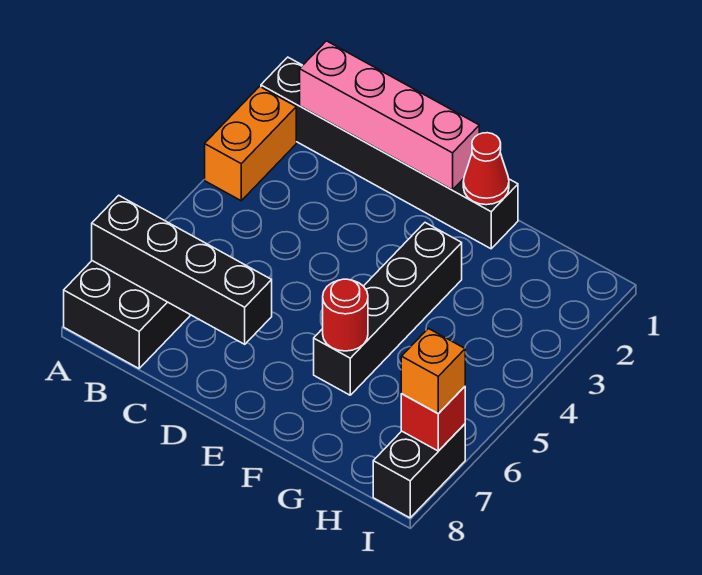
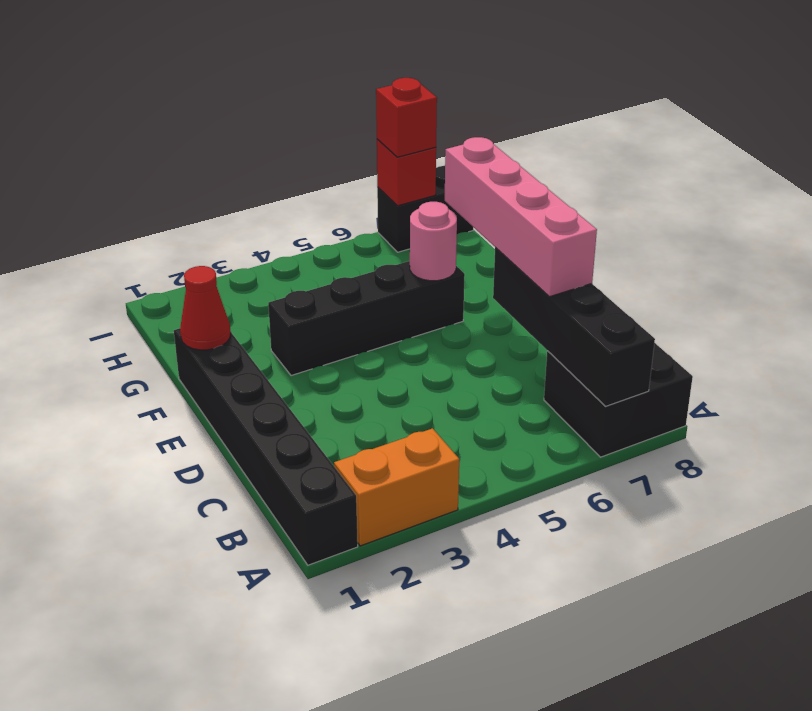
pink brick B1:E1 level 2 -> pink brick C7:F7 level 3
red round brick F6 level 2 -> pink round brick F6 level 2
orange brick I7 level 3 -> red brick I7 level 3

